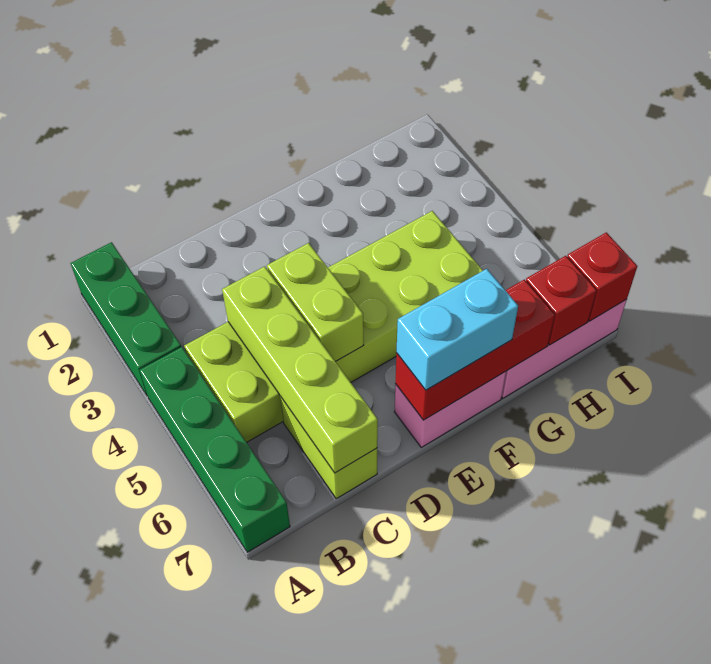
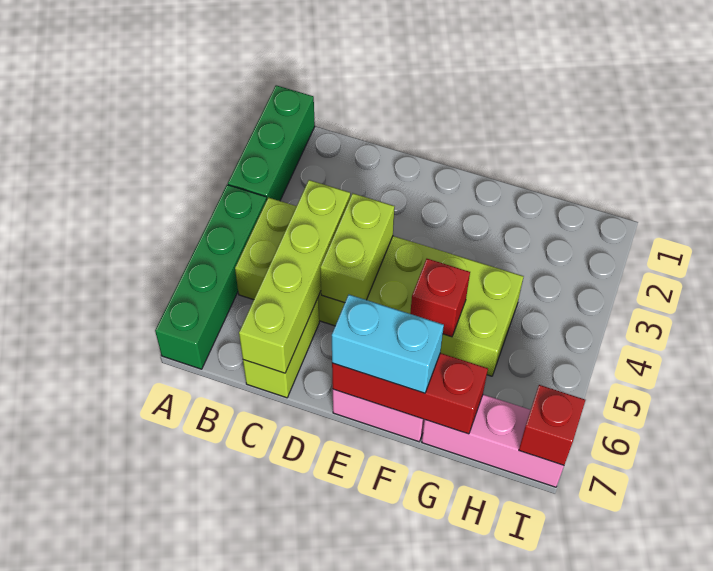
red brick H7 level 2 -> red brick F5 level 2

